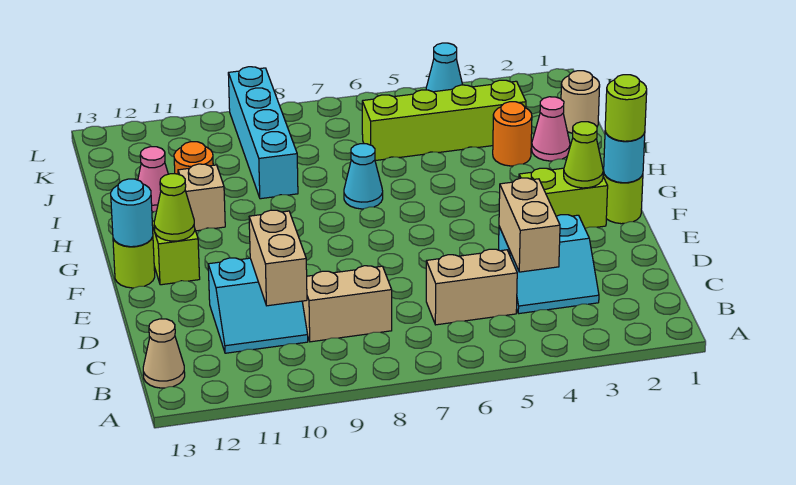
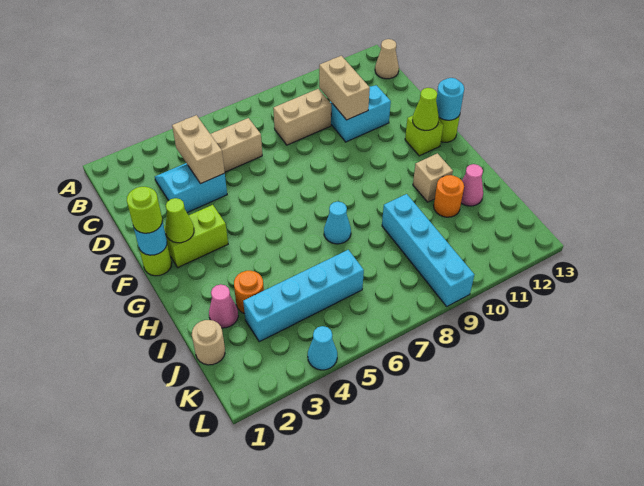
lime brick J3:J6 level 1 -> cyan brick J3:J6 level 1

